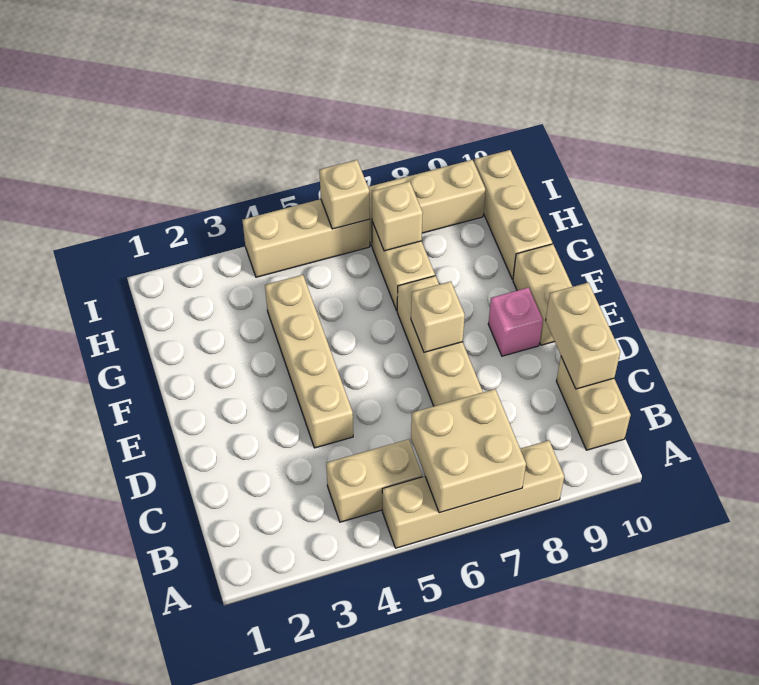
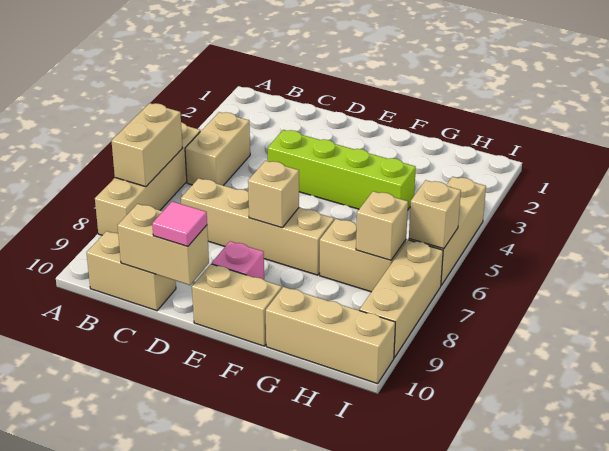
tan brick A6:B7 level 2 -> tan brick A6:A7 level 2
tan brick D4:G4 level 1 -> lime brick D4:G4 level 1
none -> pink tile D10 level 3

